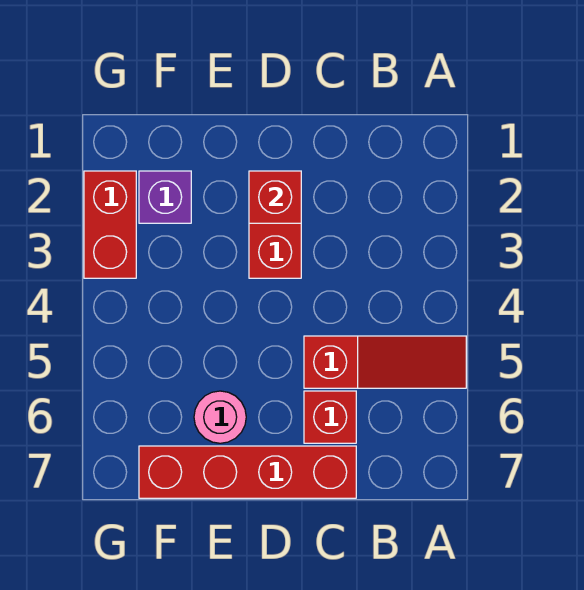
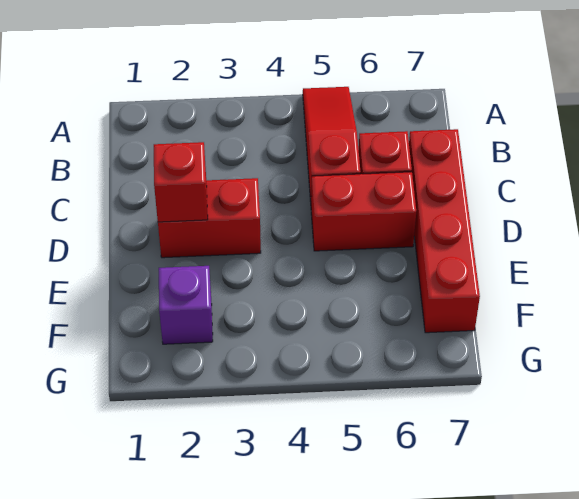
pink round brick E6 level 1 -> none
red brick G2:G3 level 1 -> red brick D5:D6 level 1

